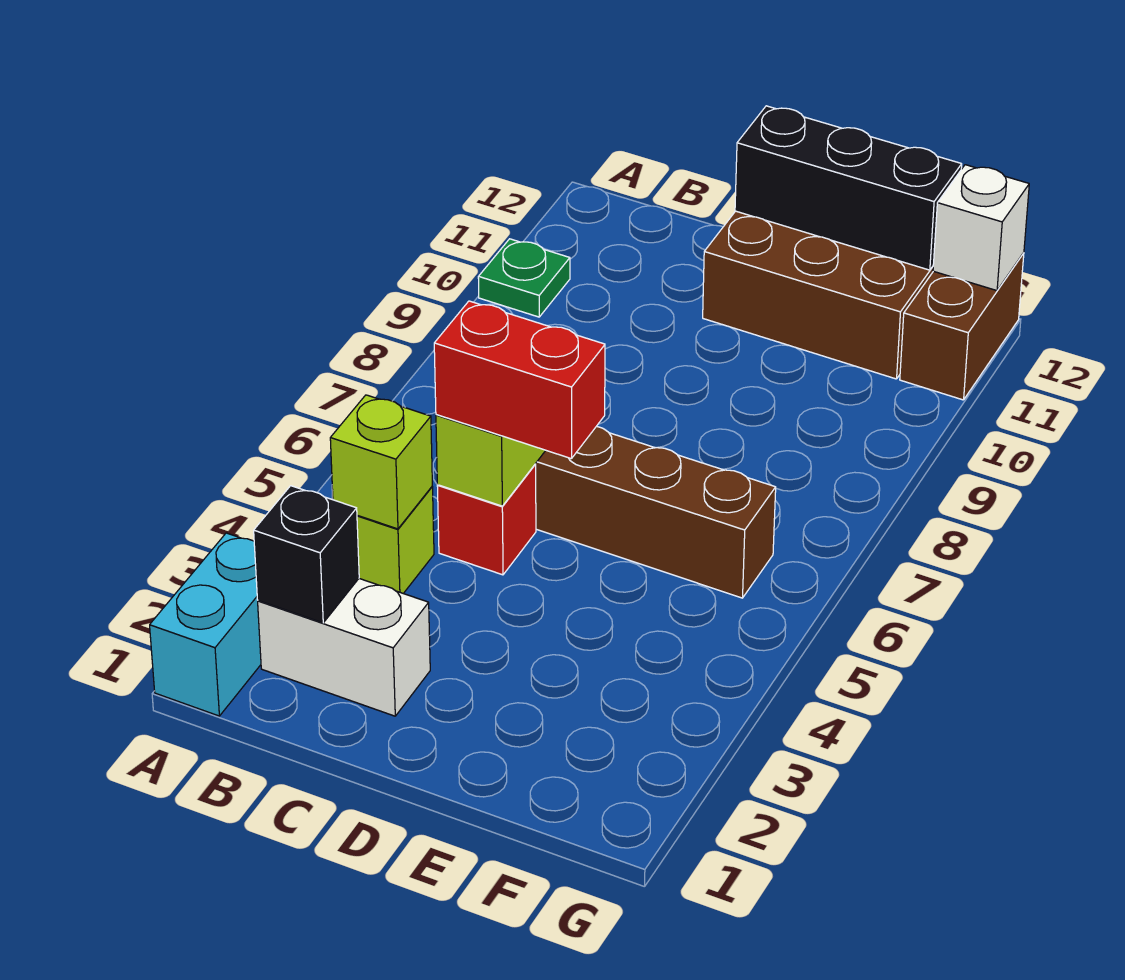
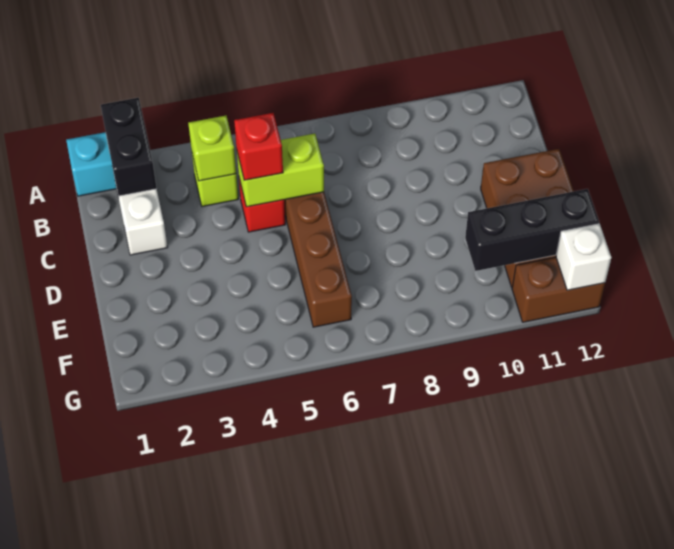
green plate A10 level 1 -> none
black brick B2 level 2 -> black brick A2:B2 level 2
red brick C5:D5 level 3 -> red brick C5 level 3
black brick D12:F12 level 2 -> black brick F10:F12 level 2

